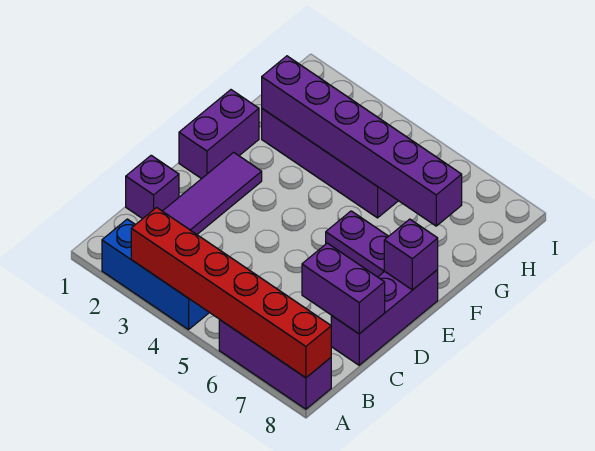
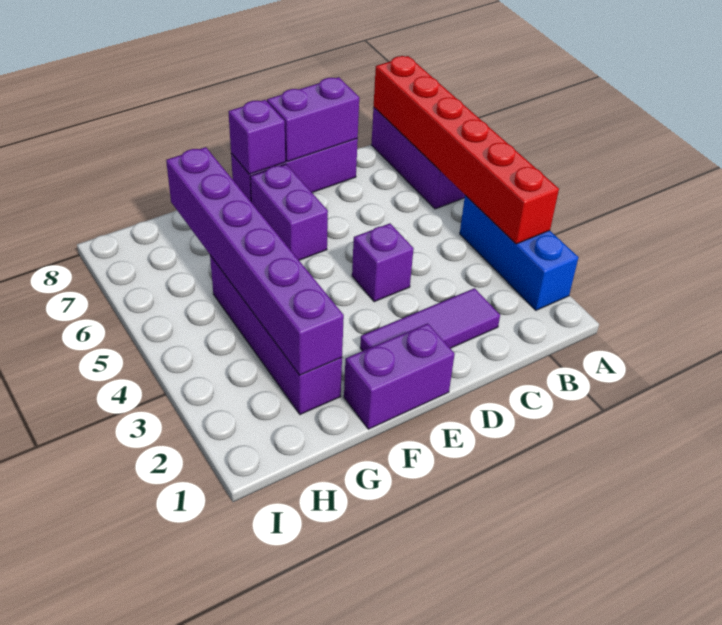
purple brick C1 level 1 -> purple brick D4 level 1
purple brick C7:C8 level 2 -> purple brick C8:D8 level 2

